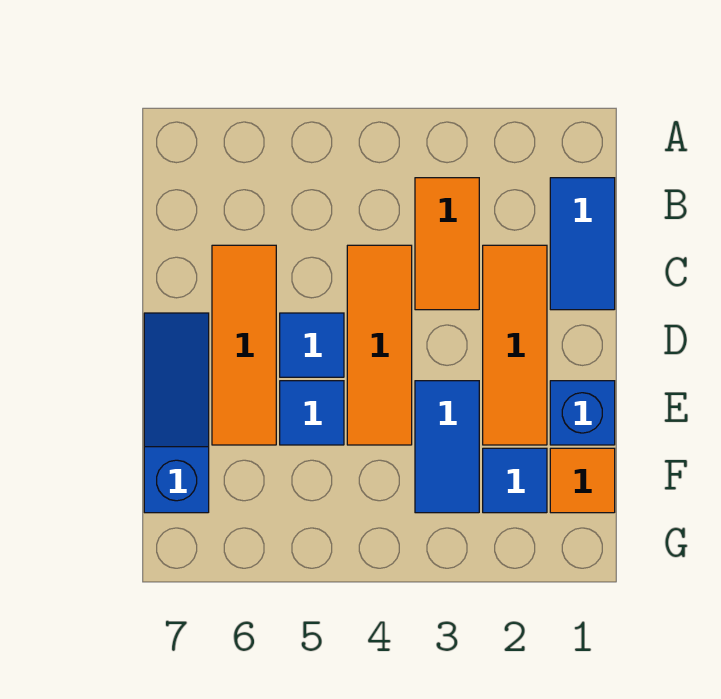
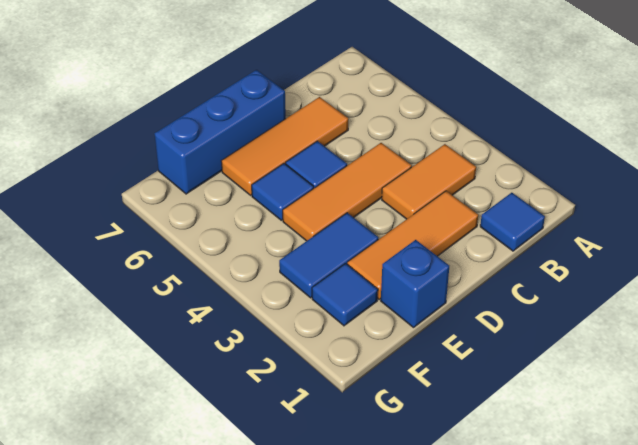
blue tile B1:C1 level 1 -> blue tile B1 level 1
blue slope D7:F7 level 1 top F -> blue brick D7:F7 level 1
orange tile F1 level 1 -> none

